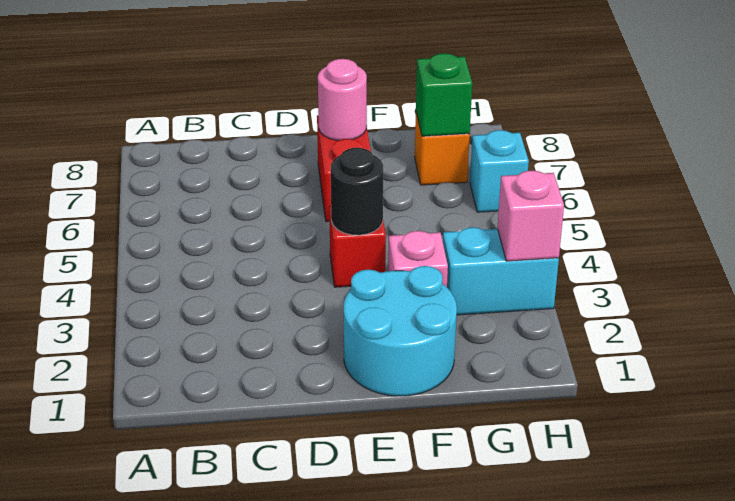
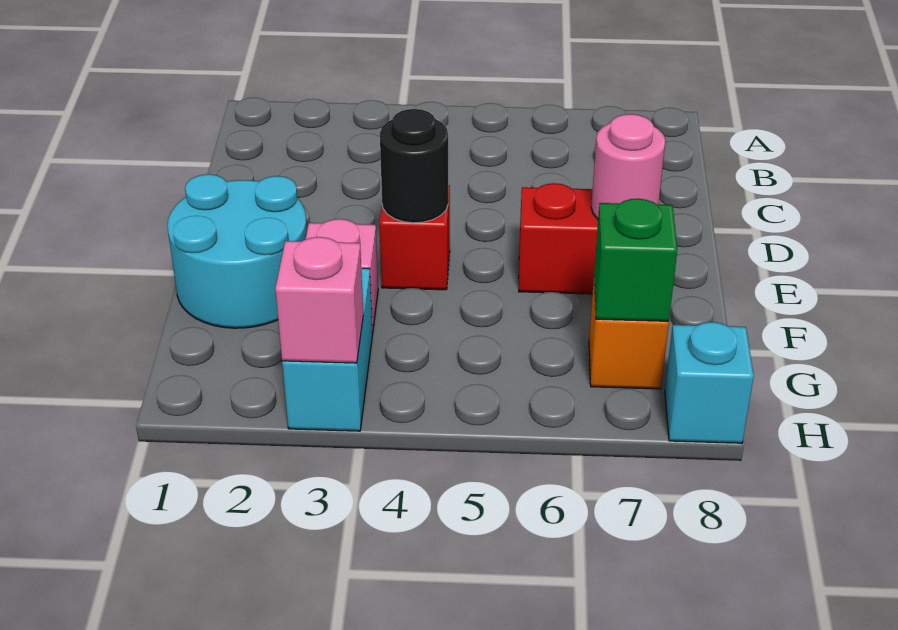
cyan brick H6 level 1 -> cyan brick H8 level 1

